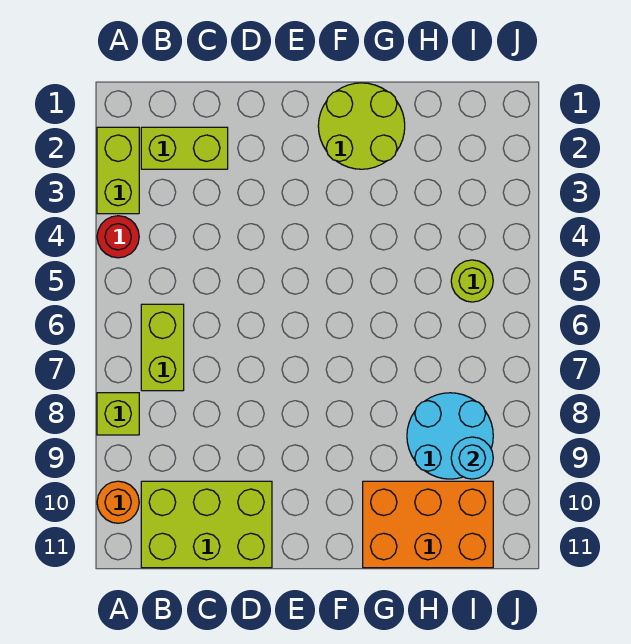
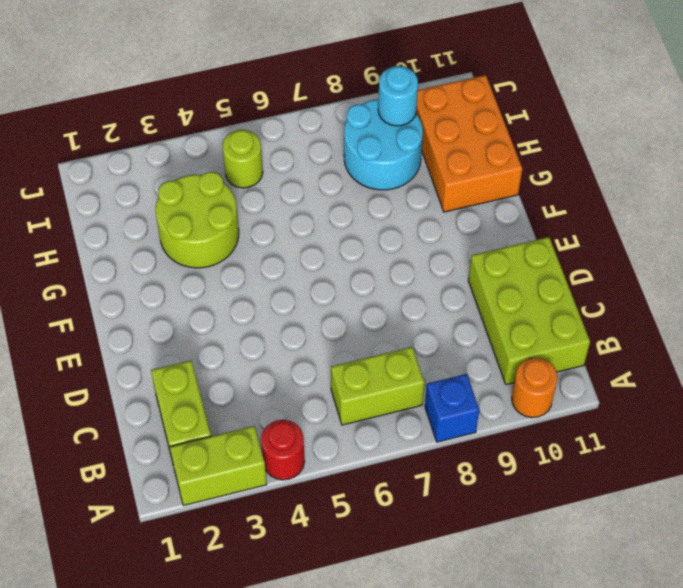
lime brick A8 level 1 -> blue brick A8 level 1
lime round brick F1:G2 level 1 -> lime round brick G3:H4 level 1

